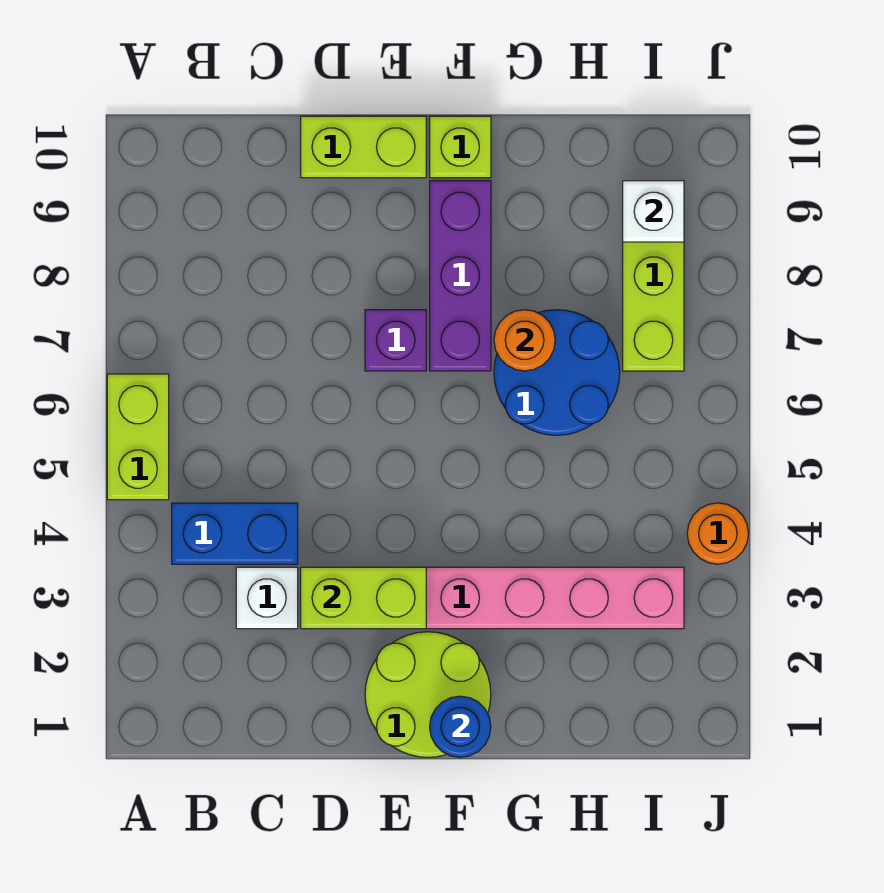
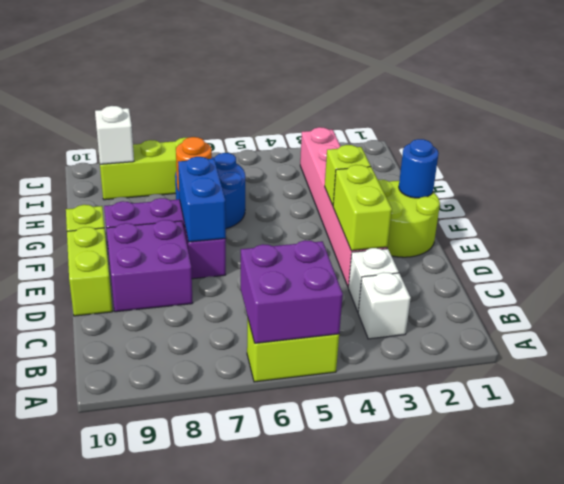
none -> purple brick A5:B6 level 2
none -> white brick B3 level 1
blue brick B4:C4 level 1 -> blue brick E7:F7 level 2
none -> purple brick D8:E9 level 1
none -> lime brick F3 level 2
orange round brick J4 level 1 -> none

